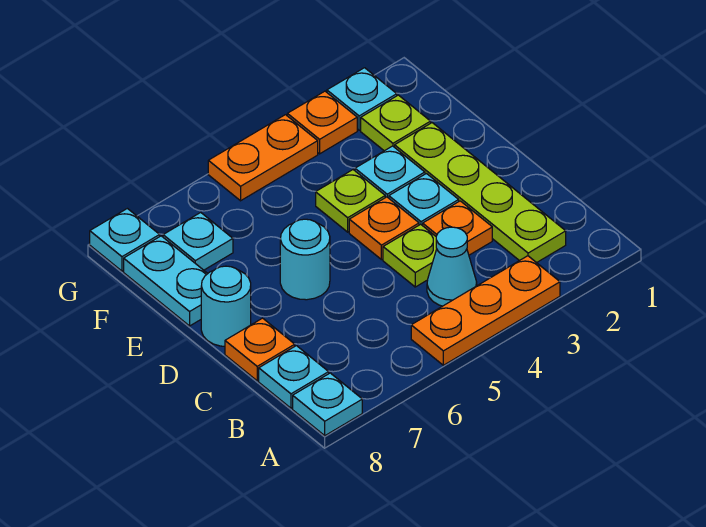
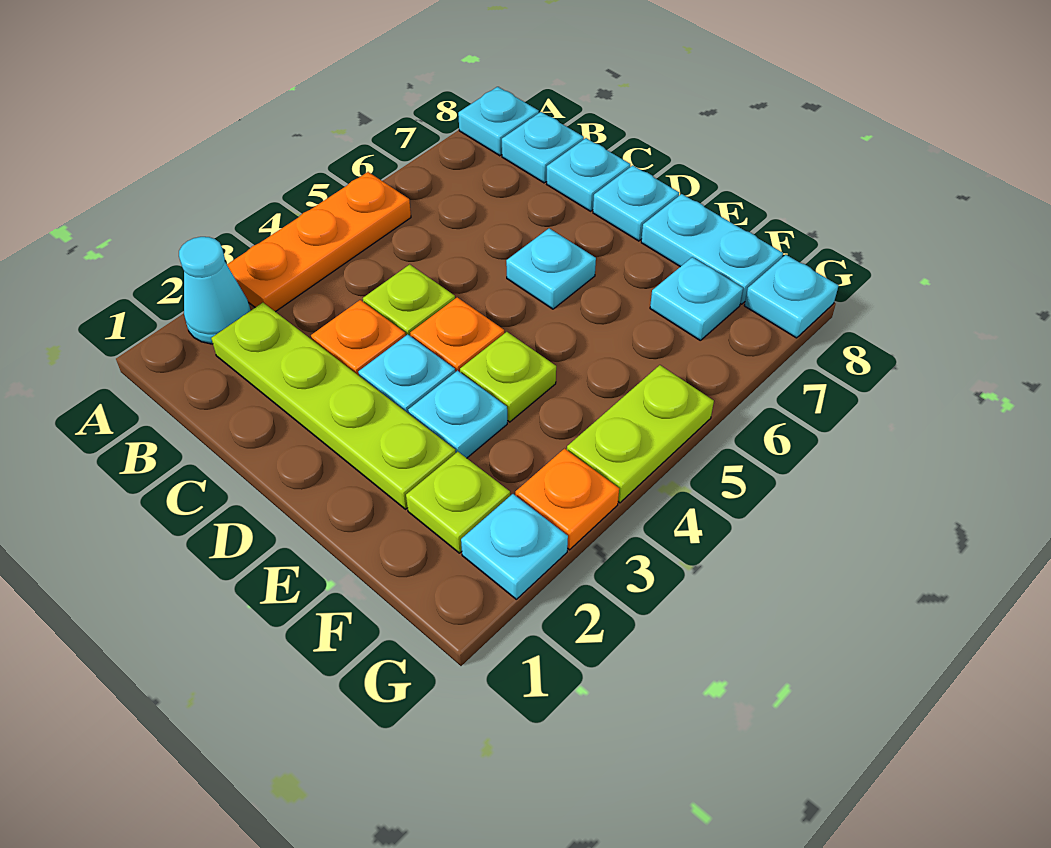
cyan cone B4 level 1 -> cyan cone A2 level 1
orange plate C8 level 1 -> cyan plate C8 level 1
cyan round brick D6 level 1 -> cyan plate D6 level 1
cyan round brick D8 level 1 -> cyan plate D8 level 1
orange plate G4:G5 level 1 -> lime plate G4:G5 level 1

